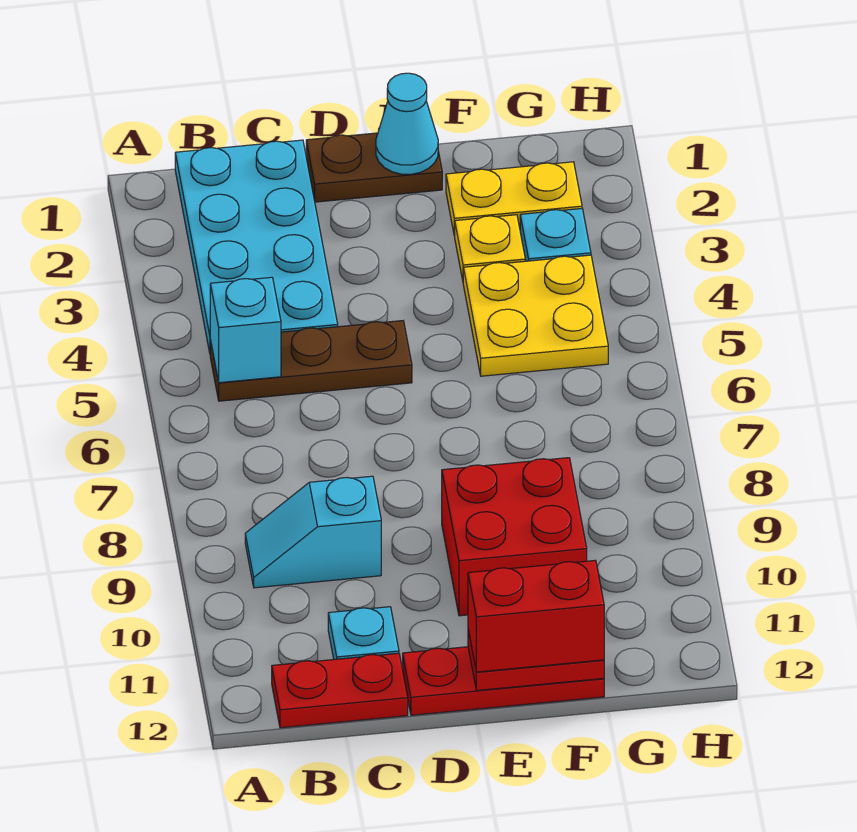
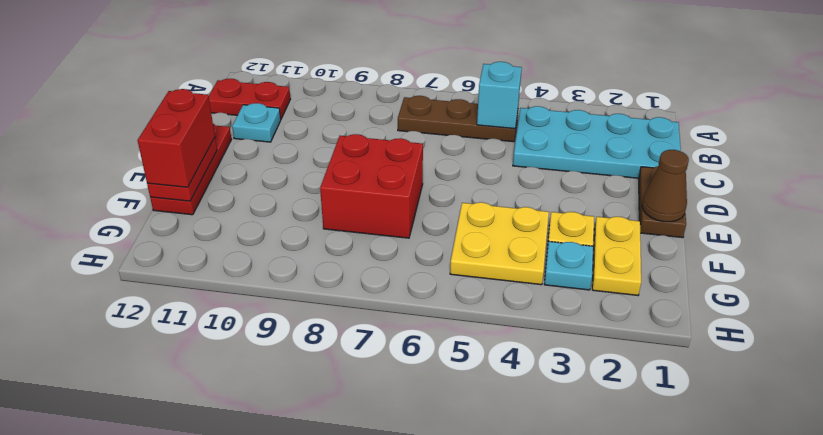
brown plate B5:D5 level 1 -> brown plate B5:B7 level 1
cyan slope B9:C9 level 1 top C -> none
red plate B12:C12 level 1 -> red plate B11:B12 level 1
cyan cone E1 level 2 -> brown cone E1 level 2
red brick E9:F10 level 1 -> red brick E7:F8 level 1

